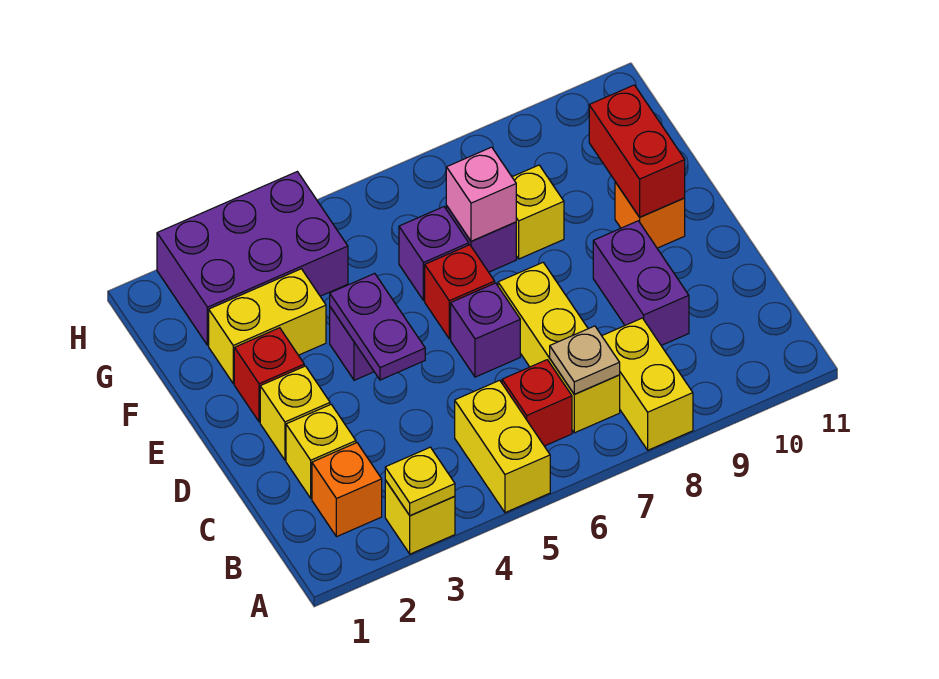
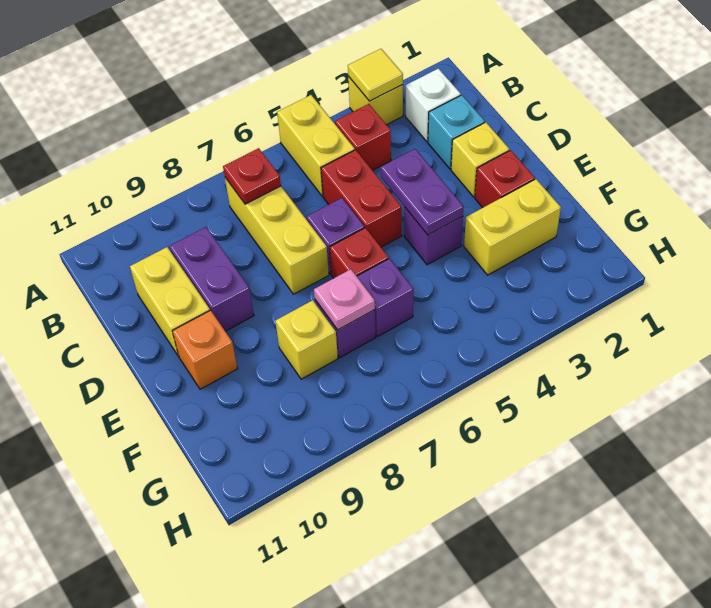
yellow plate A3 level 2 -> yellow tile A3 level 2
yellow brick A8:B8 level 1 -> yellow brick C10:D10 level 1
orange brick B2 level 1 -> white brick B2 level 1
red brick B6 level 1 -> red brick B4 level 1
tan plate B7 level 2 -> red plate B7 level 2
yellow brick C2 level 1 -> cyan brick C2 level 1
red brick E10:F10 level 2 -> red brick C5:D5 level 1
pink brick F7 level 2 -> pink plate F7 level 2
purple brick G2:H4 level 1 -> none

